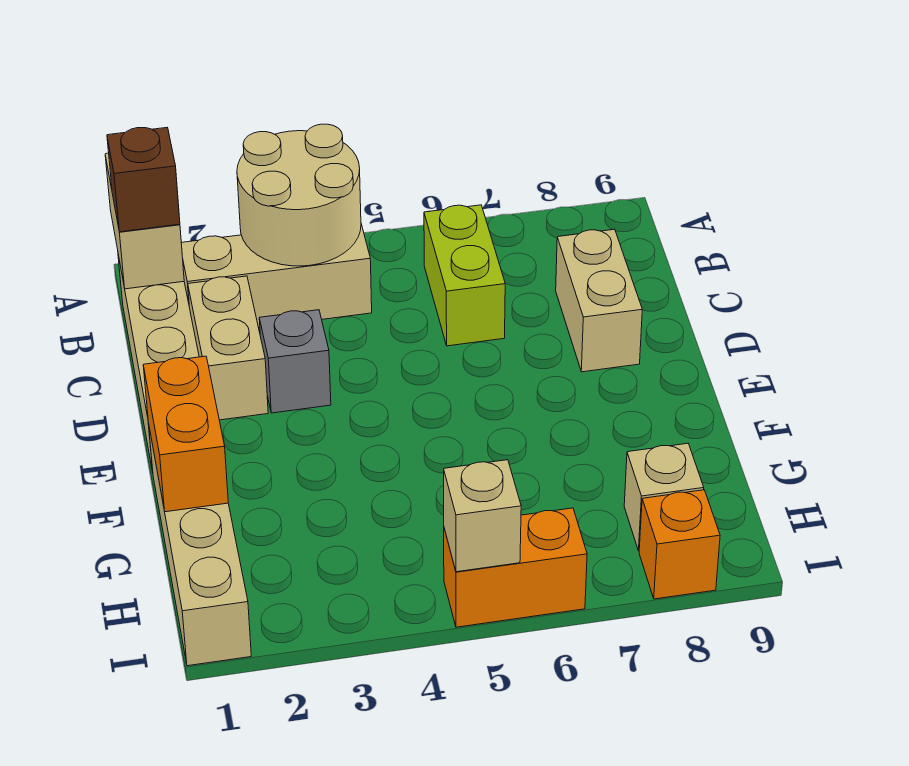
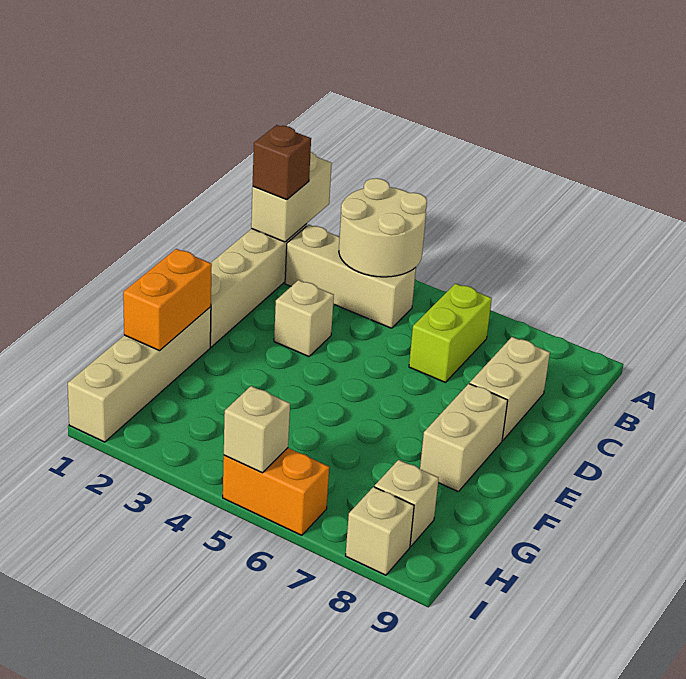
tan brick C2:D2 level 1 -> tan brick E8:F8 level 1
grey brick D3 level 1 -> tan brick D3 level 1
orange brick I8 level 1 -> tan brick I8 level 1

